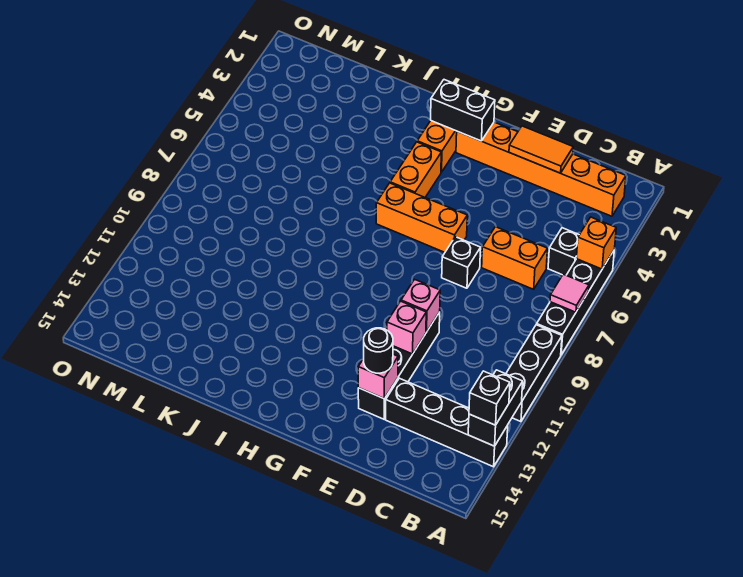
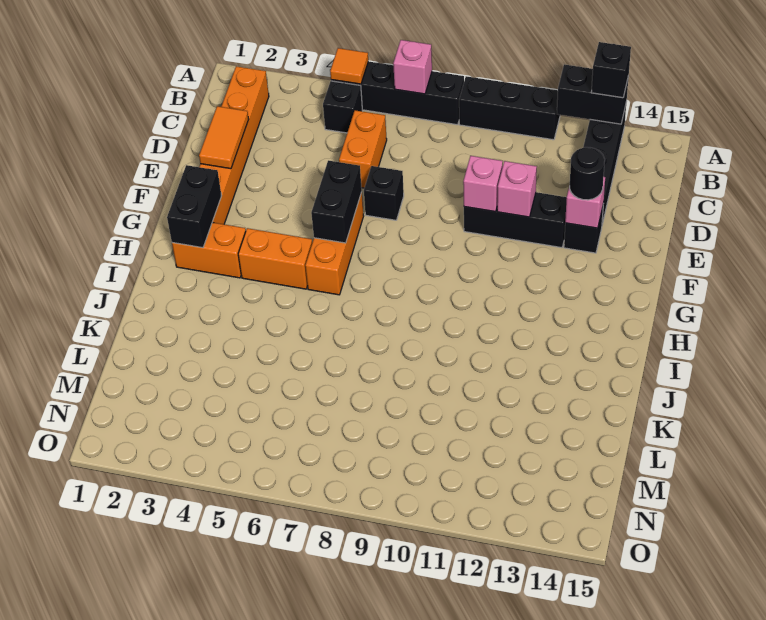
orange brick A5 level 2 -> orange tile A5 level 2
pink tile A7 level 2 -> pink brick A7 level 2
none -> black brick F6:G6 level 2

